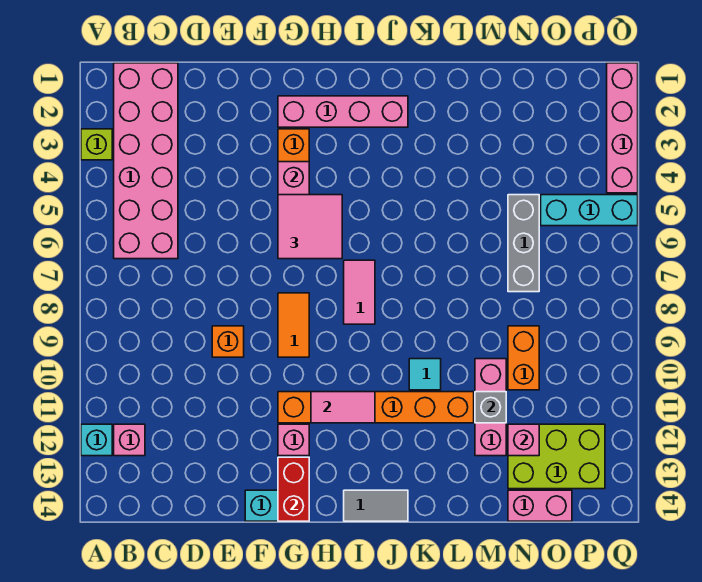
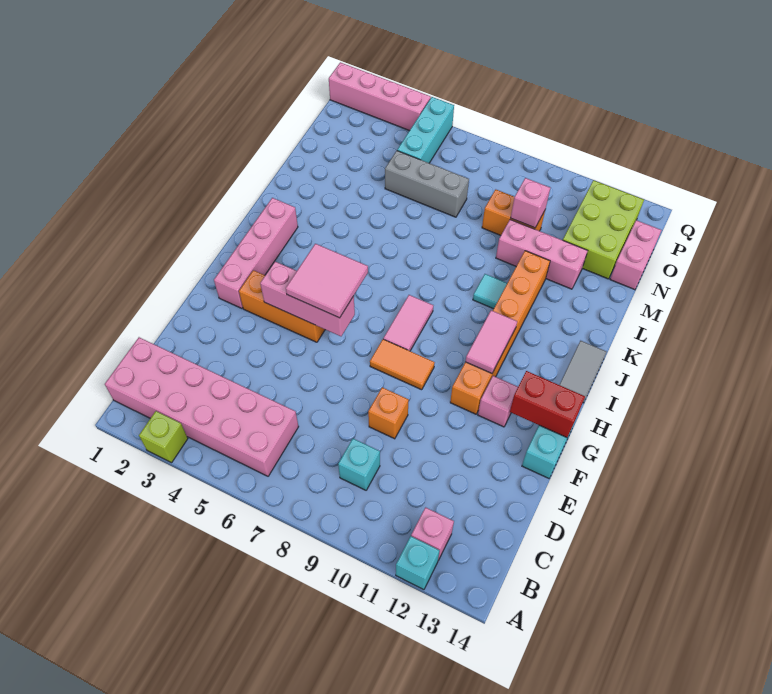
none -> cyan brick C9 level 1
pink tile I7:I8 level 1 -> pink tile H8:I8 level 1
grey brick M11 level 2 -> none
pink brick N12 level 2 -> pink brick N10 level 2

